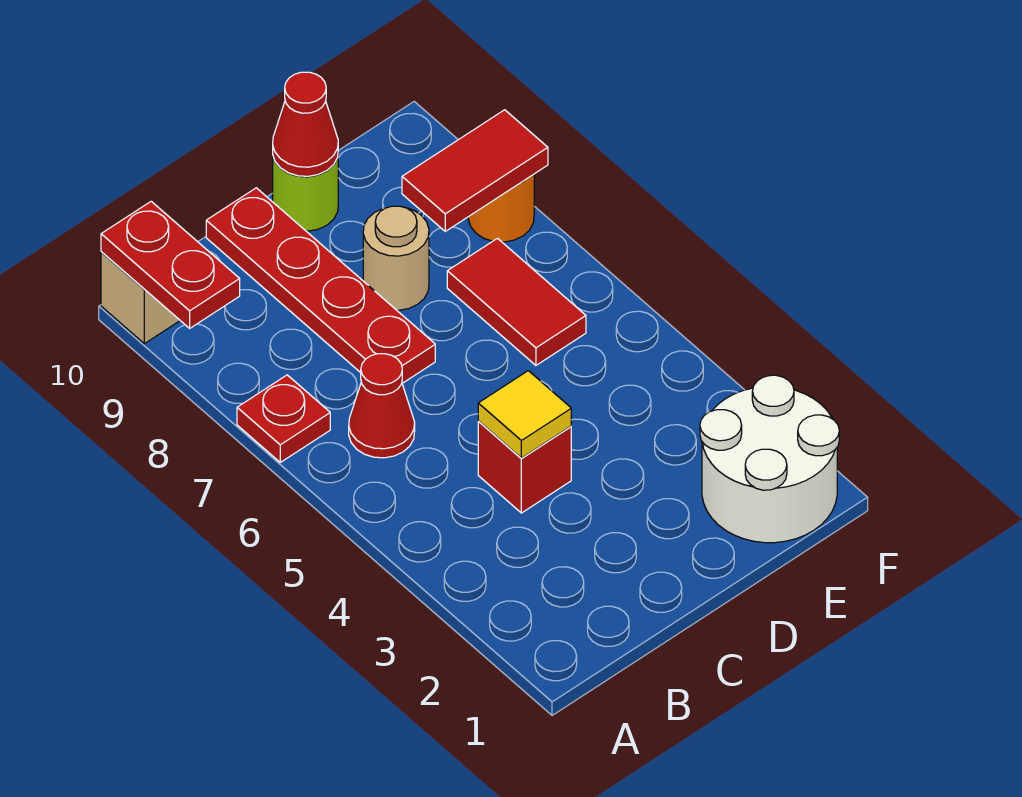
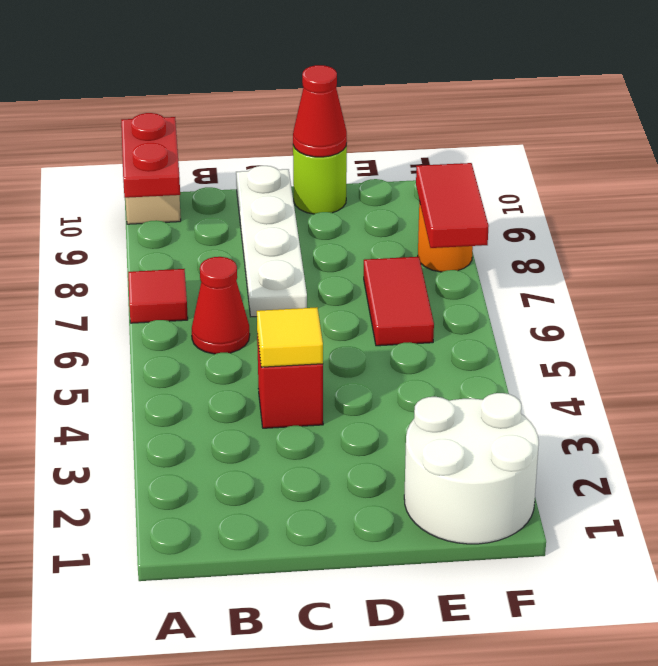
red plate A7 level 1 -> red tile A7 level 1
red plate C7:C10 level 1 -> white plate C7:C10 level 1
tan round brick D8 level 1 -> none
red tile E8:F8 level 2 -> red tile F7:F8 level 2

